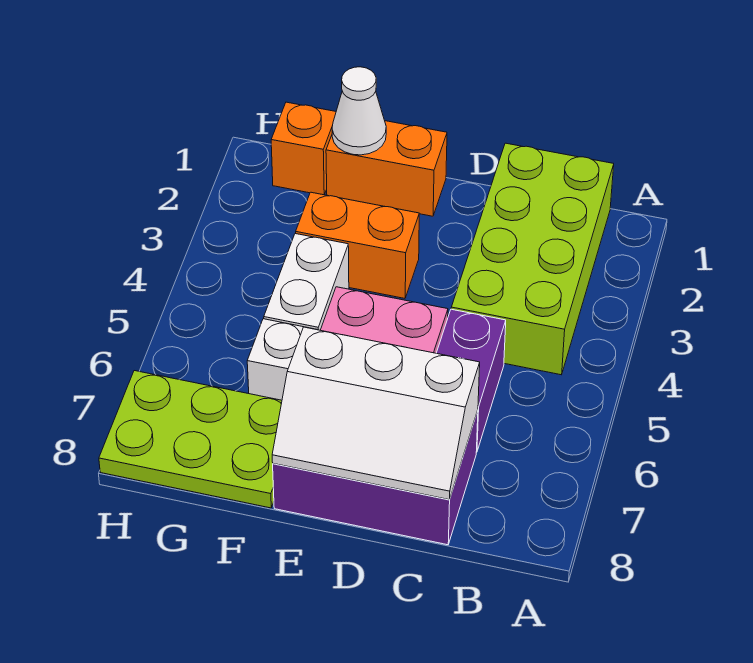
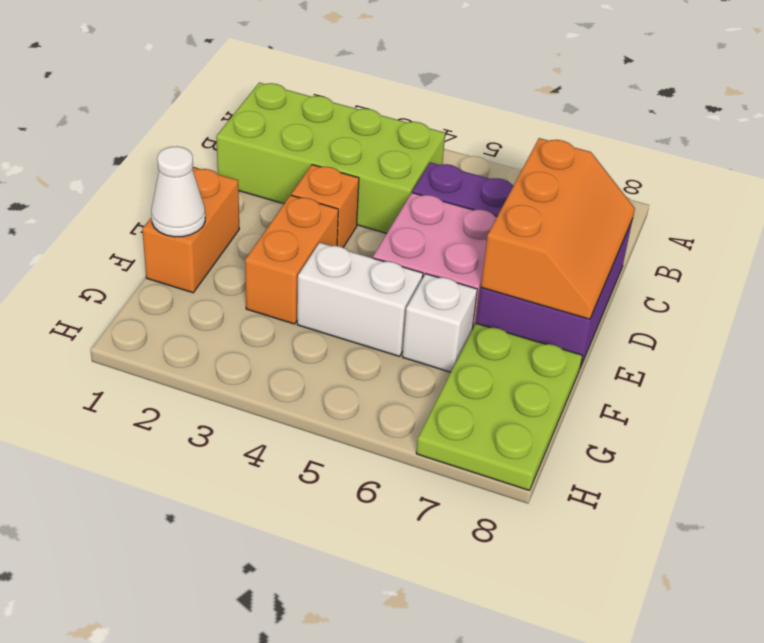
white slope C7:E8 level 2 top 7 -> orange slope C7:E8 level 2 top 7
orange brick G1 level 1 -> orange brick D3 level 1

